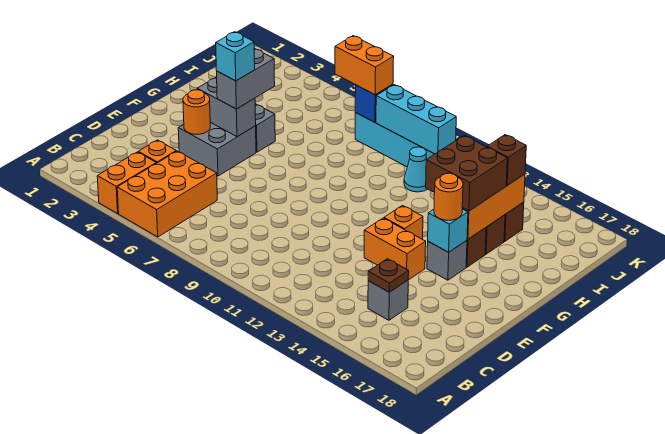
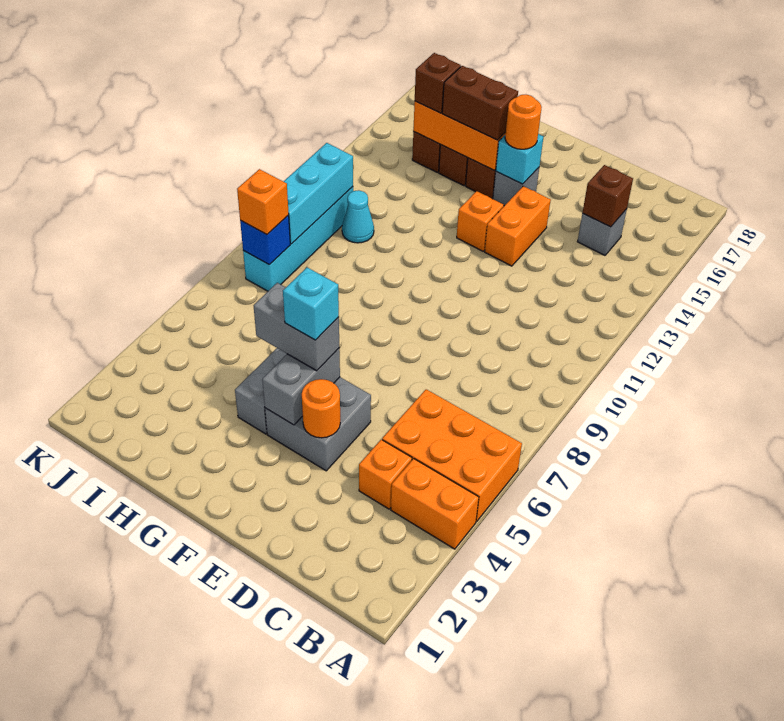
brown plate C15 level 2 -> brown brick C15 level 2
brown brick G14:H15 level 3 -> brown brick G15:H15 level 3
orange brick J7:J8 level 3 -> orange brick J8 level 3

